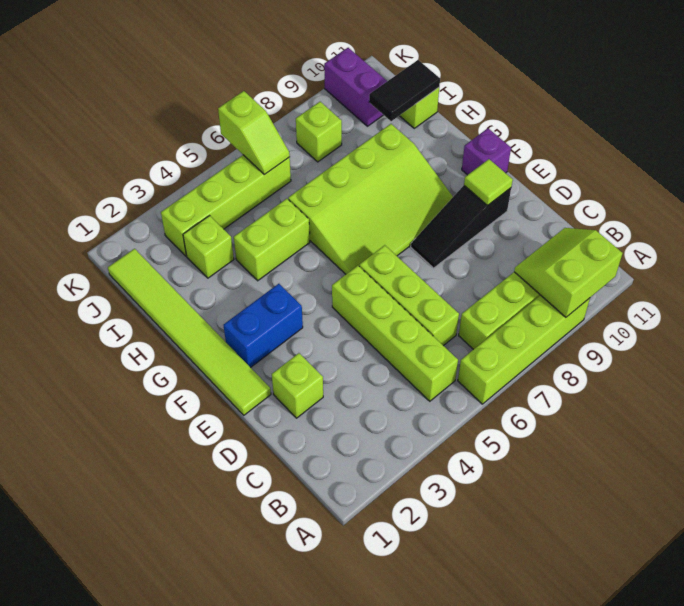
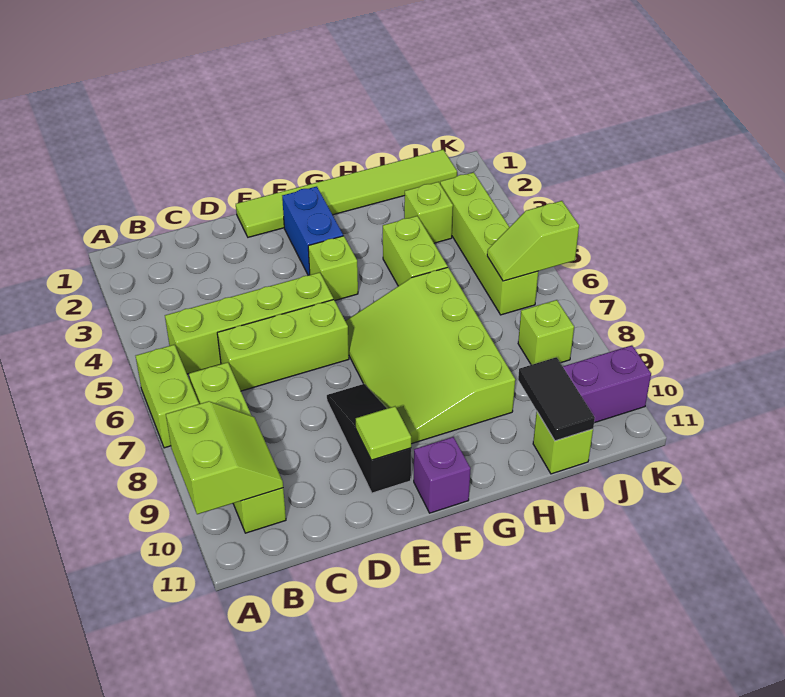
lime brick A6:A9 level 1 -> lime brick A6:A7 level 1
lime brick D2 level 1 -> lime brick F4 level 1

